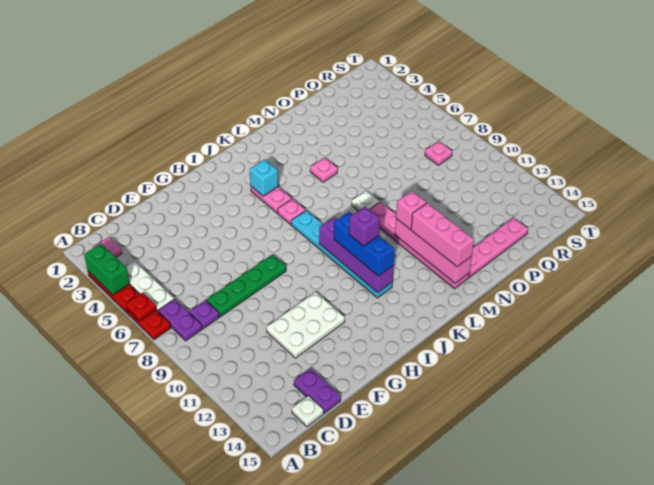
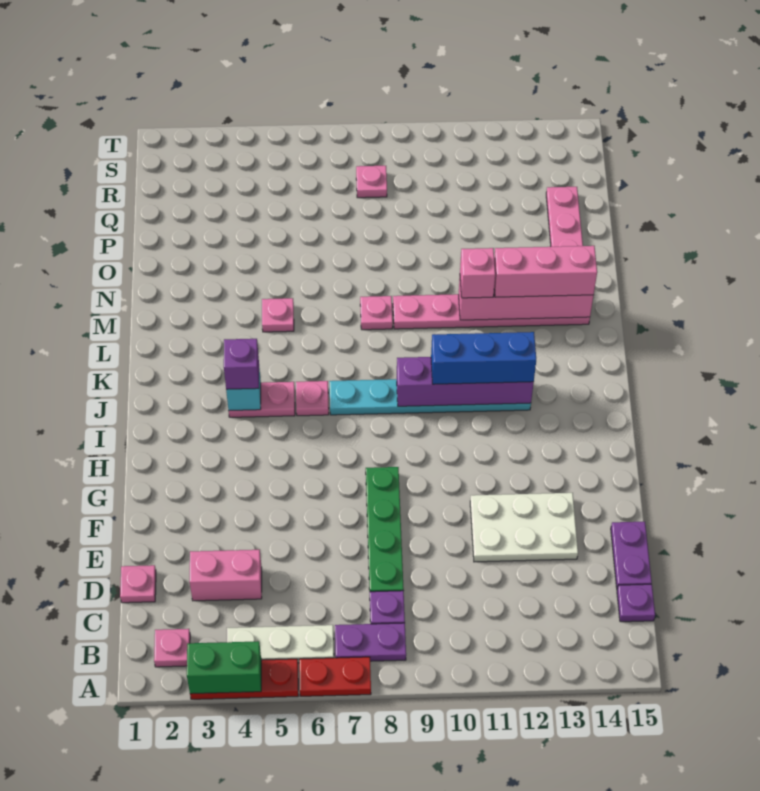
red plate A6 level 2 -> none
white plate C15 level 1 -> purple plate C15 level 1
none -> pink plate D1 level 1
none -> pink brick D3:D4 level 1
purple plate D14:D15 level 1 -> purple plate D15:E15 level 1
white plate E11:G12 level 1 -> white plate E11:F13 level 1
purple brick J11 level 4 -> purple brick J4 level 3
white plate M8 level 1 -> pink plate M8 level 1

